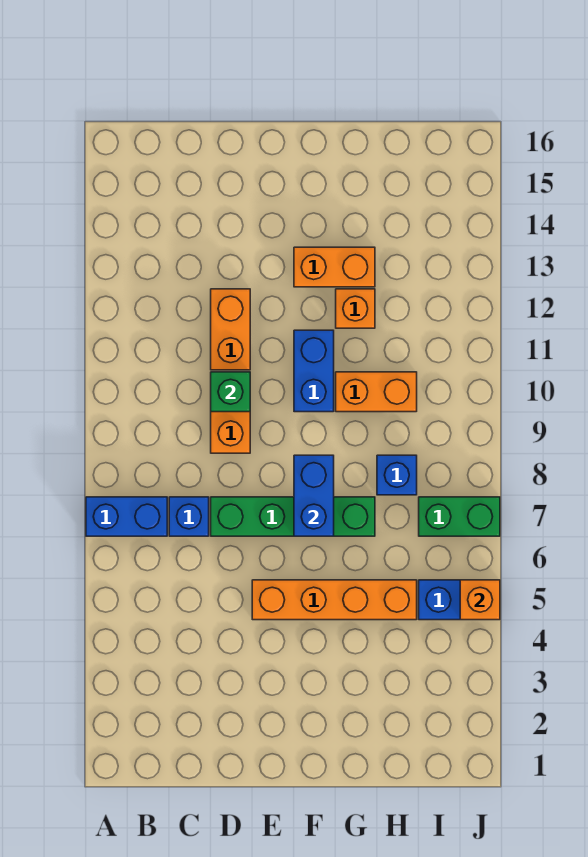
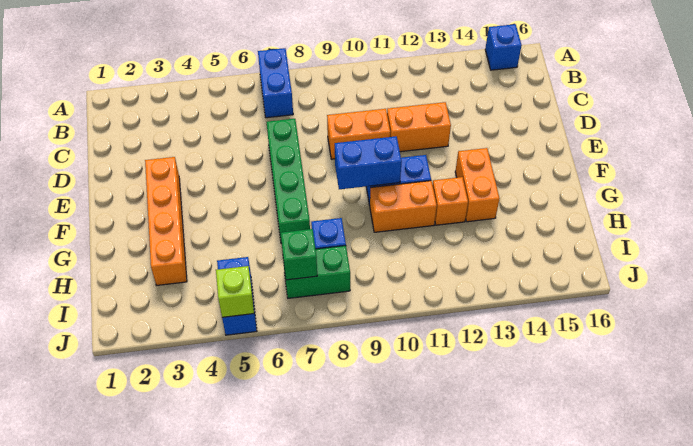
blue brick C7 level 1 -> blue brick A15 level 1
green brick D10 level 2 -> green brick I7 level 2
orange brick E5:H5 level 1 -> orange brick E3:H3 level 1
blue brick F7:F8 level 2 -> blue brick F9:F10 level 2
orange brick G10:H10 level 1 -> orange brick G10:G11 level 1
green brick I7:J7 level 1 -> green brick I7:I8 level 1
orange brick J5 level 2 -> lime brick J5 level 2

